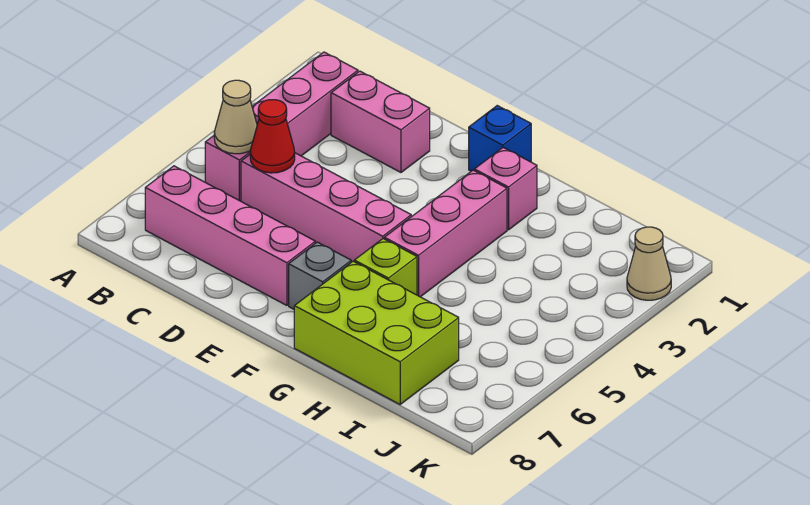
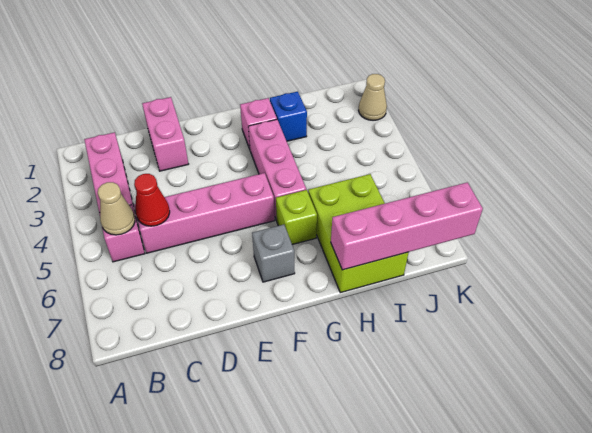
pink brick B7:E7 level 1 -> pink brick H8:K8 level 2
pink brick C2:D2 level 1 -> pink brick D1:D2 level 1
blue brick F1 level 1 -> blue brick H2 level 1
lime brick G7:I8 level 1 -> lime brick H6:I8 level 1

